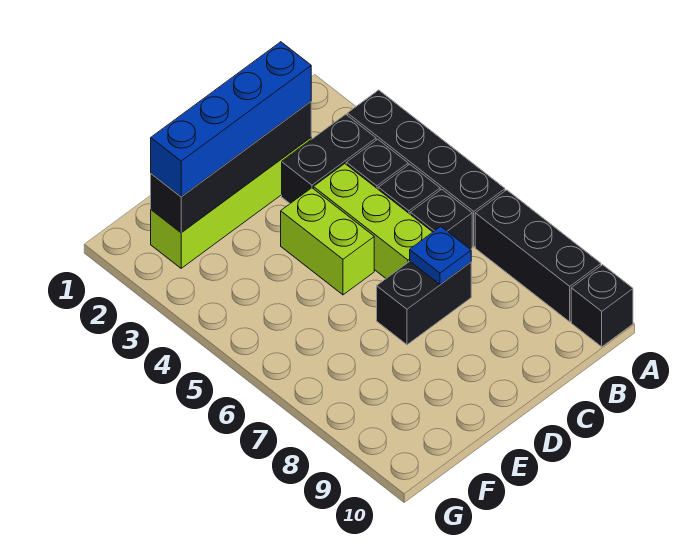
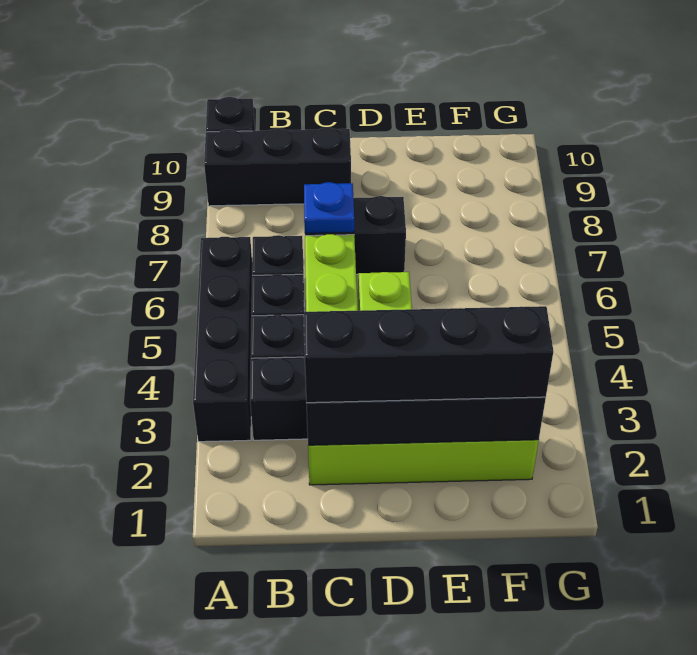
black brick A7:A9 level 1 -> black brick A9:C9 level 1
blue brick C2:F2 level 3 -> black brick C2:F2 level 3

